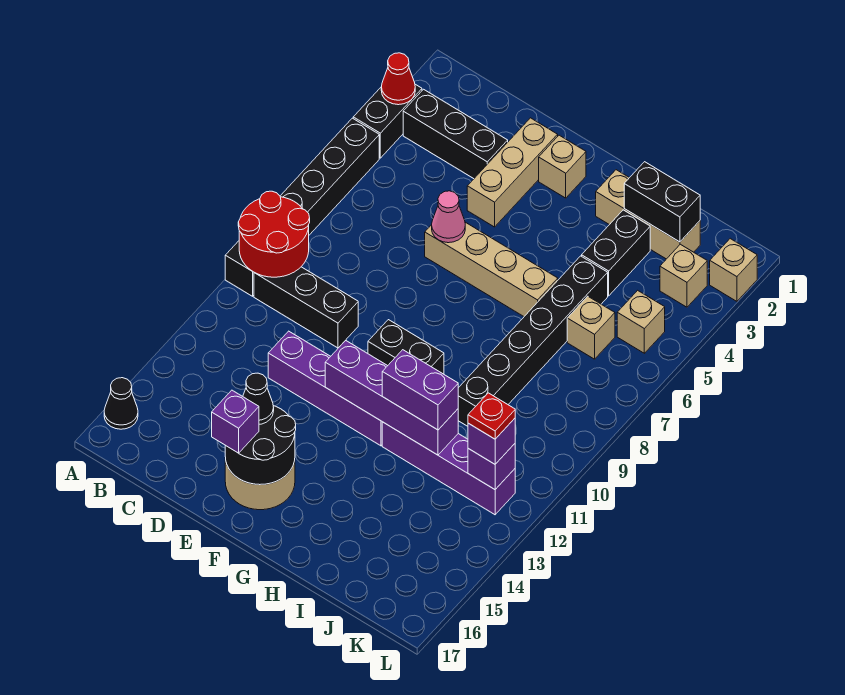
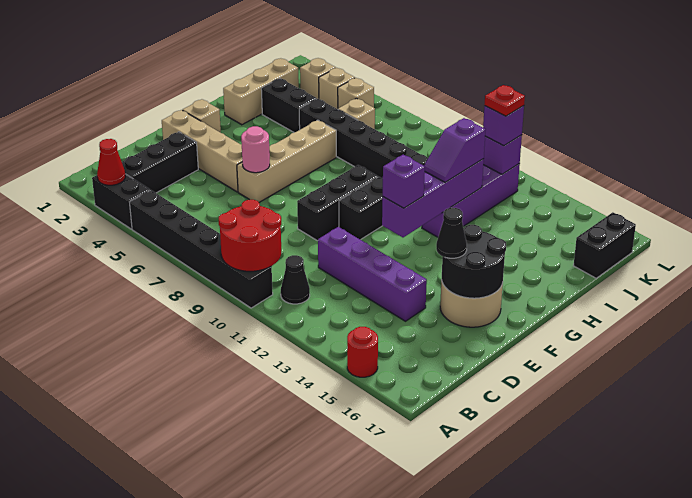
none -> red round brick A15 level 1
black cone A16 level 1 -> black cone B11 level 1
black brick B10:D10 level 1 -> black brick E9:G9 level 1
purple brick D12:G12 level 1 -> purple brick D11:D14 level 1
tan brick E2:E4 level 1 -> tan brick E2:E5 level 1
pink cone E6 level 2 -> pink round brick E6 level 2
purple brick E16 level 3 -> purple brick F12 level 3
purple brick H12:I12 level 3 -> purple slope H12:I12 level 3 top I
black brick I2:J2 level 2 -> black brick J17:K17 level 1
tan brick L2 level 1 -> tan brick K4 level 1

